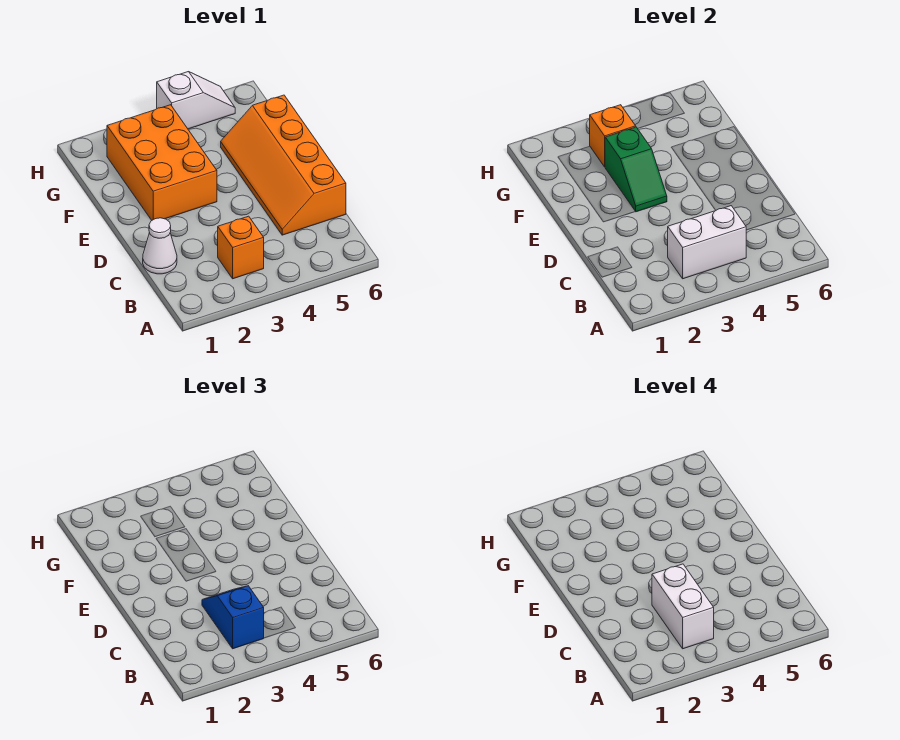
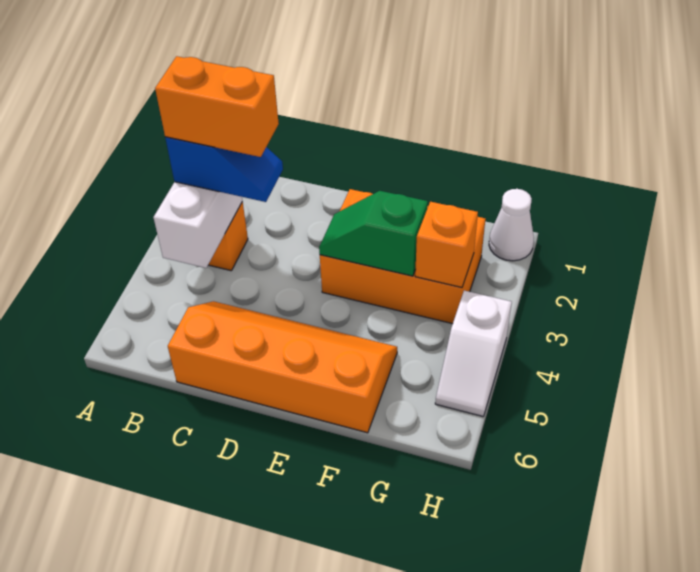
white brick B3:C3 level 4 -> orange brick B3:C3 level 4
white cone C1 level 1 -> white cone H1 level 1

